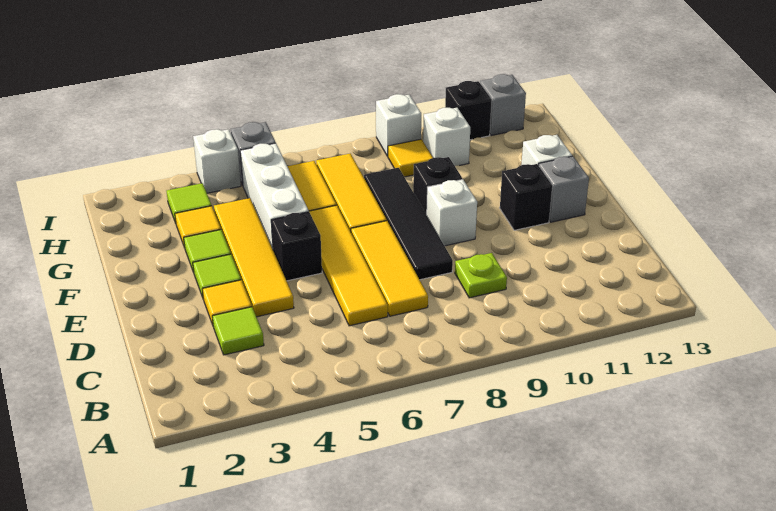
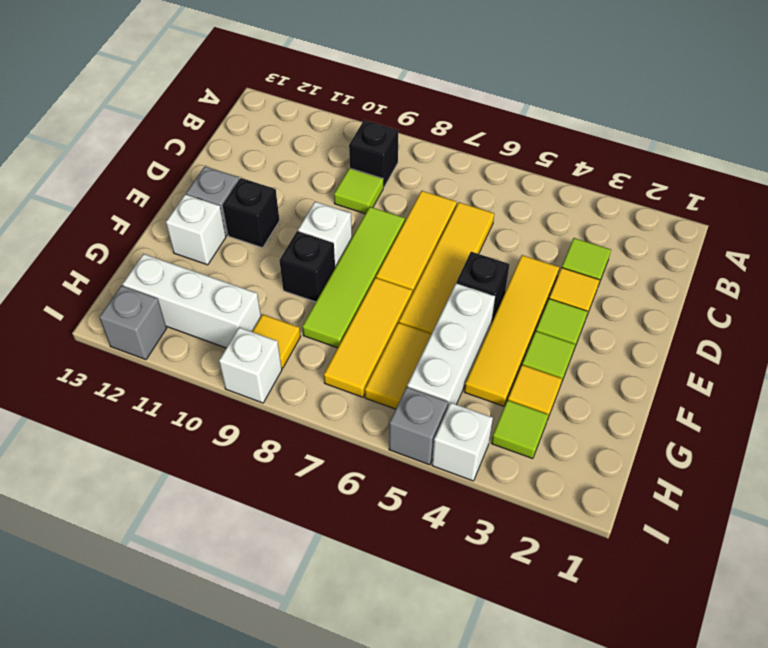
lime plate C9 level 1 -> lime tile C9 level 1
black tile D8:G8 level 1 -> lime tile D8:G8 level 1
white brick H10 level 1 -> white brick H10:H12 level 1
black brick I11 level 1 -> black brick B9 level 1

